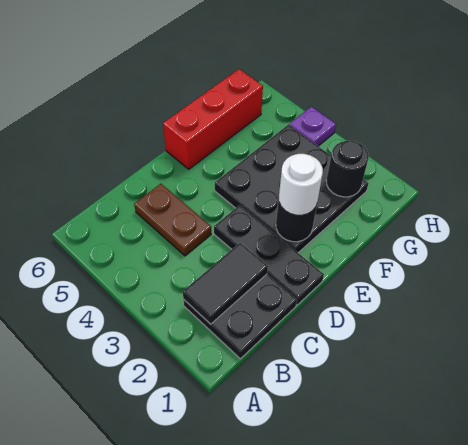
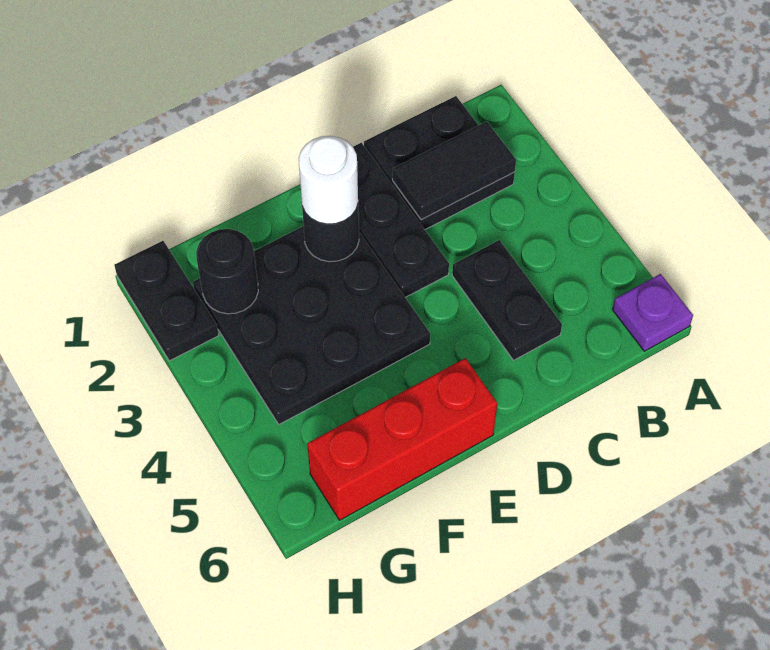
brown plate C4:C5 level 1 -> black plate C4:C5 level 1
none -> black plate H1:H2 level 1
purple plate H4 level 1 -> purple plate A6 level 1

